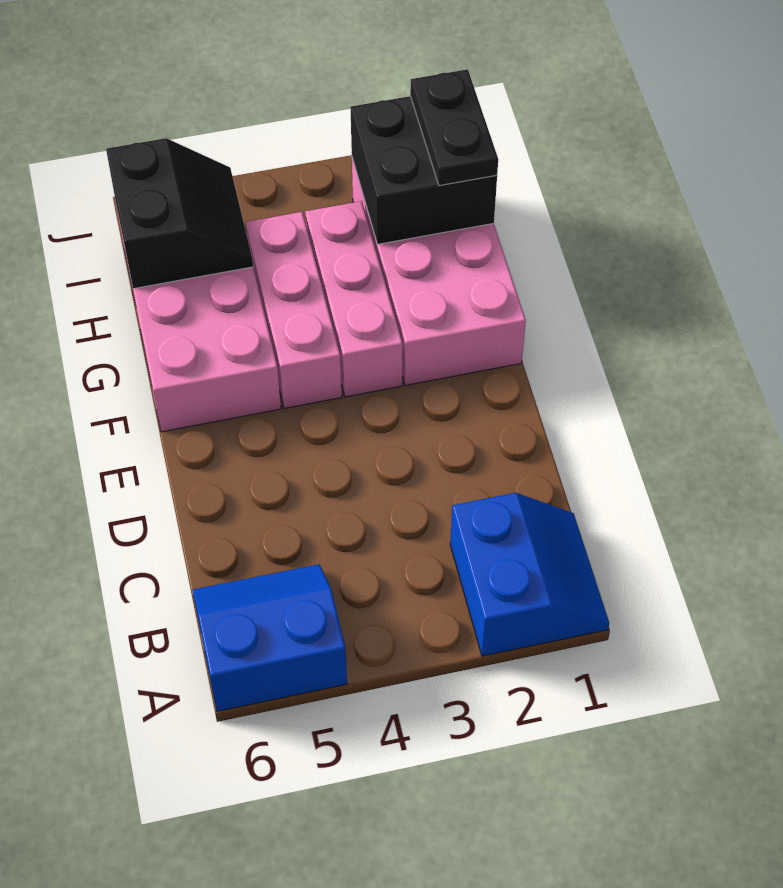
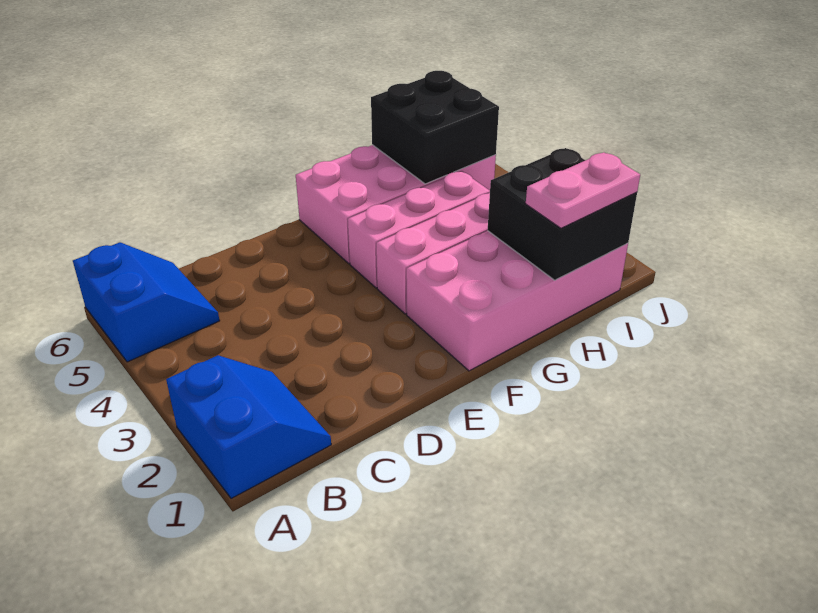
blue slope A1:B2 level 1 top 2 -> blue slope A1:B2 level 1 top A
black plate H1:I1 level 3 -> pink plate H1:I1 level 3
black slope H5:I6 level 2 top 6 -> black brick H5:I6 level 2

